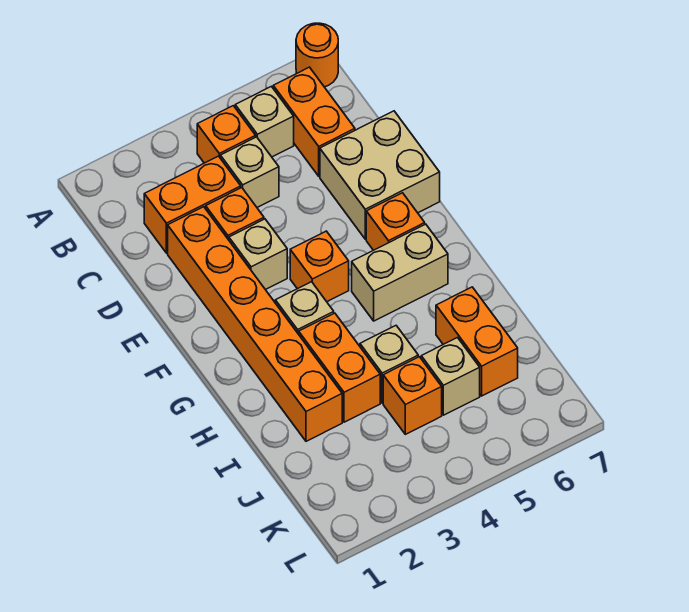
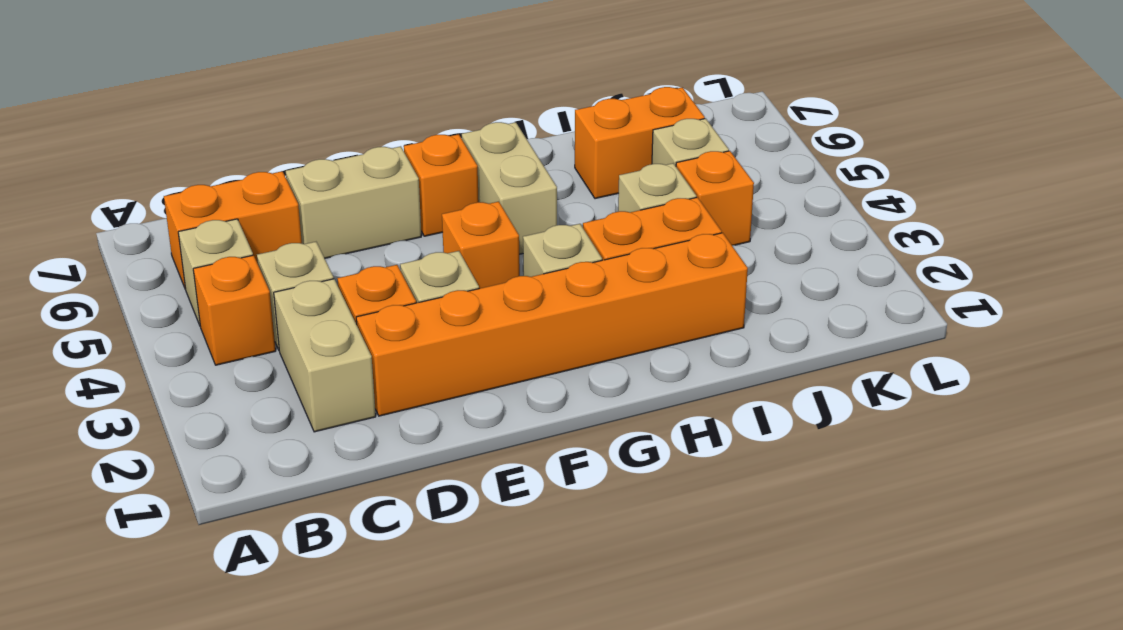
orange round brick A7 level 1 -> none
orange brick C2:C3 level 1 -> tan brick C2:C3 level 1
tan brick D6:E7 level 1 -> tan brick D6:E6 level 1

